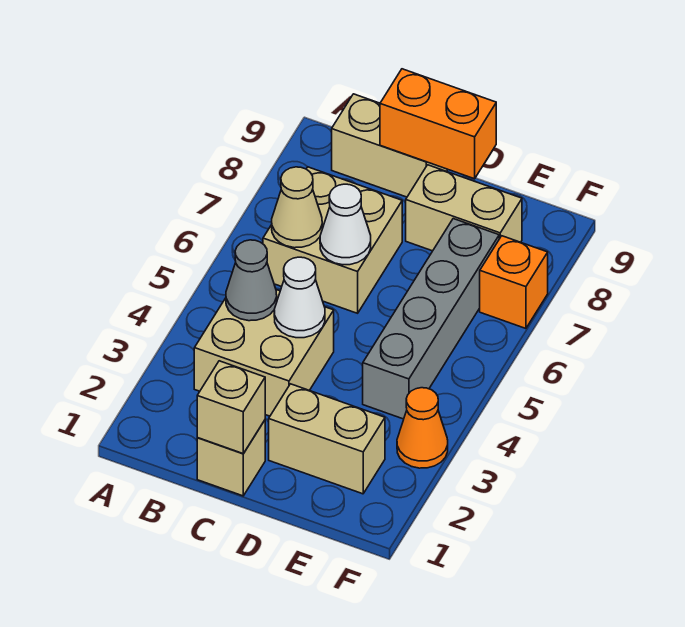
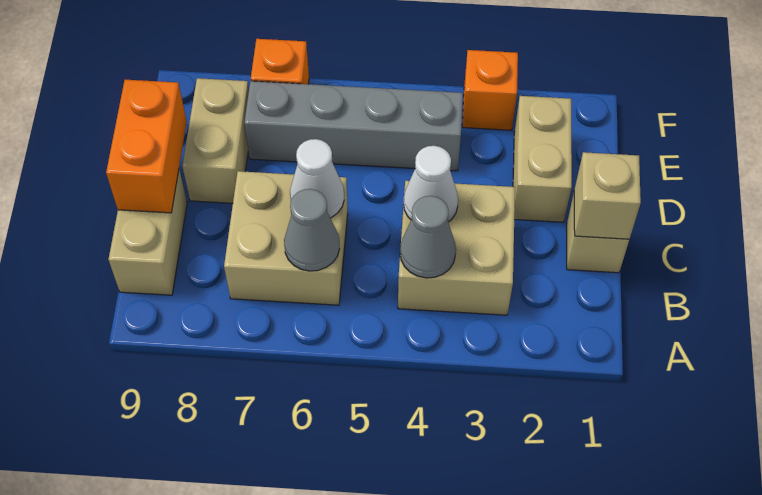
tan cone B6 level 2 -> grey cone B6 level 2
orange cone F3 level 1 -> orange brick F3 level 1

